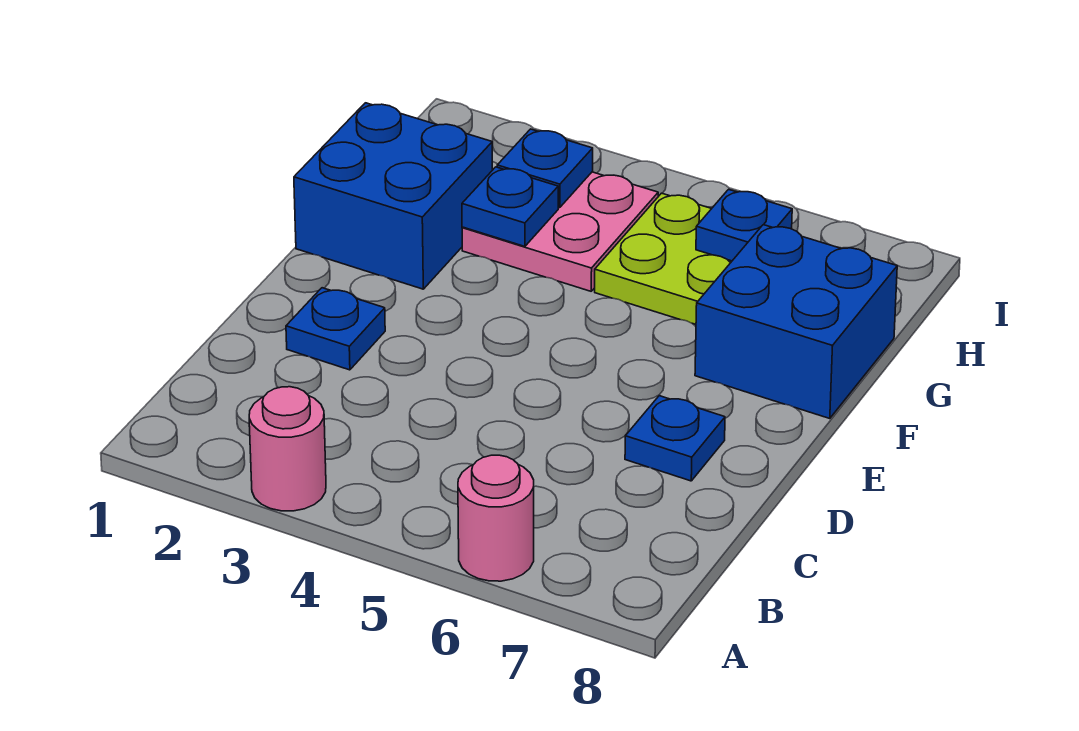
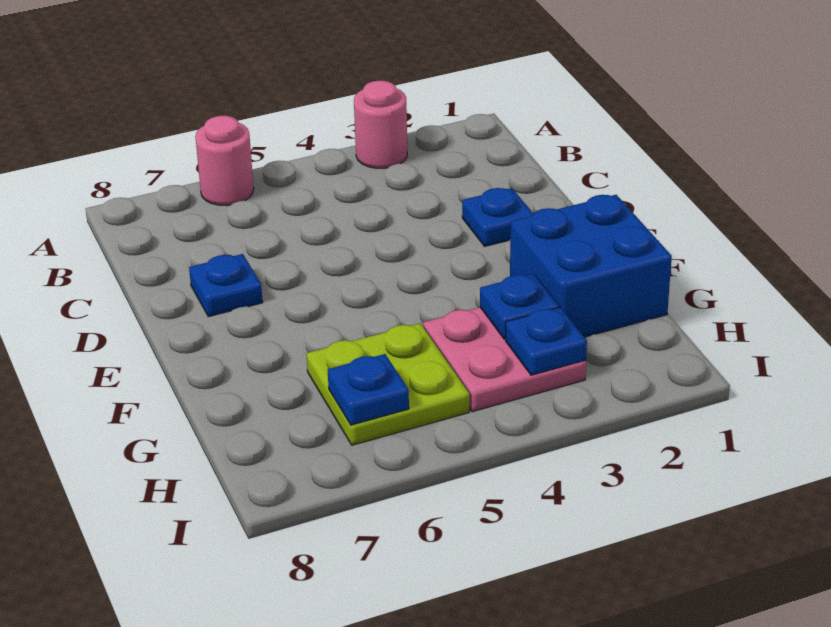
blue brick F7:G8 level 1 -> none

